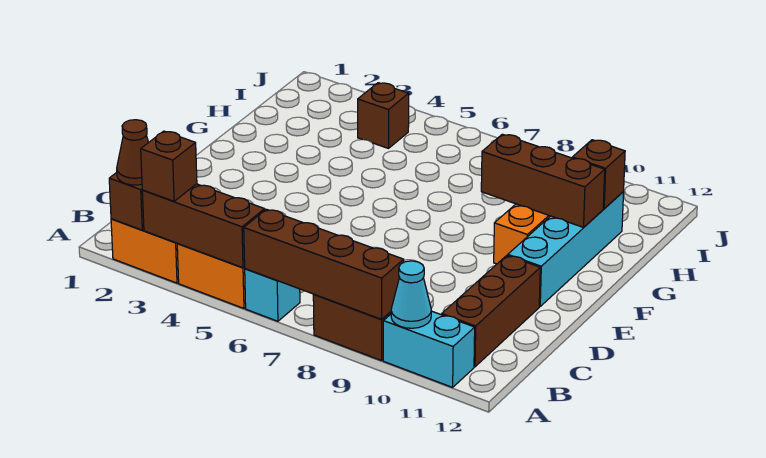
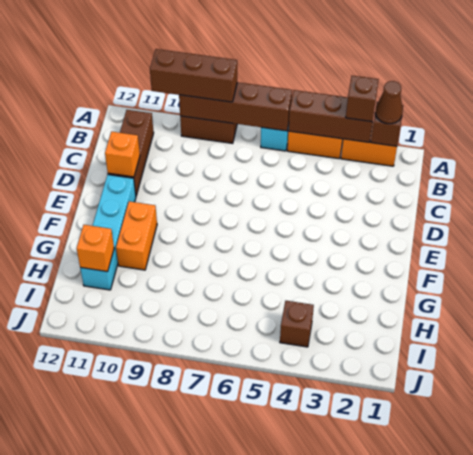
cyan brick A10:A11 level 1 -> none
cyan cone A10 level 2 -> none
none -> orange brick D11 level 2
brown brick G9:G11 level 2 -> brown brick A8:A10 level 3
brown brick H11 level 2 -> orange brick H11 level 2

